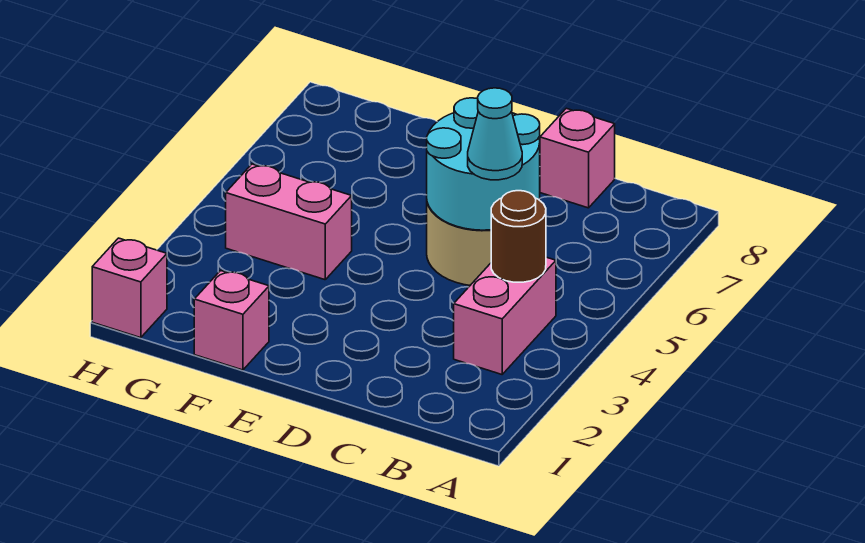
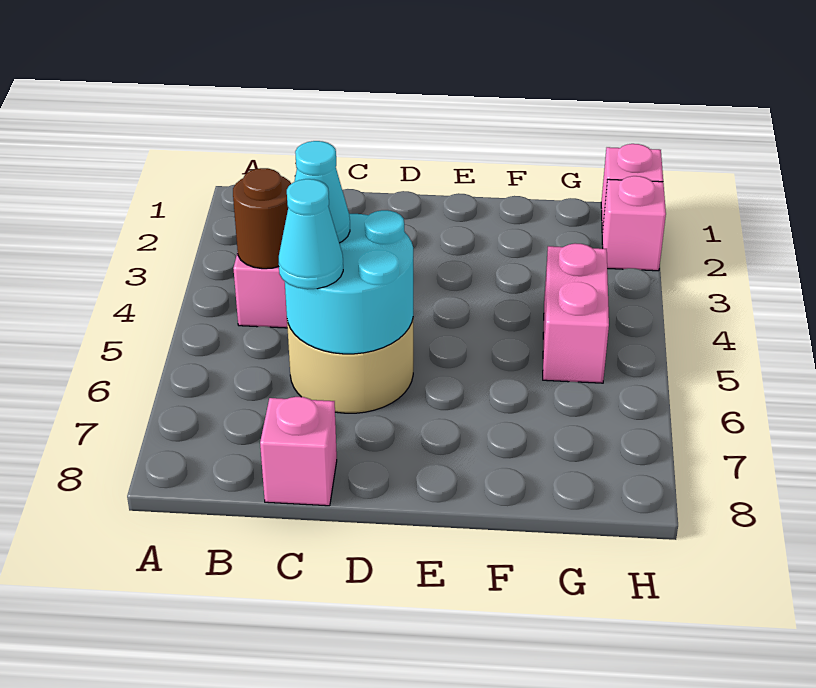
none -> cyan cone C6 level 3
pink brick F1 level 1 -> pink brick H2 level 1
pink brick F4:G4 level 1 -> pink brick G4:G5 level 1

